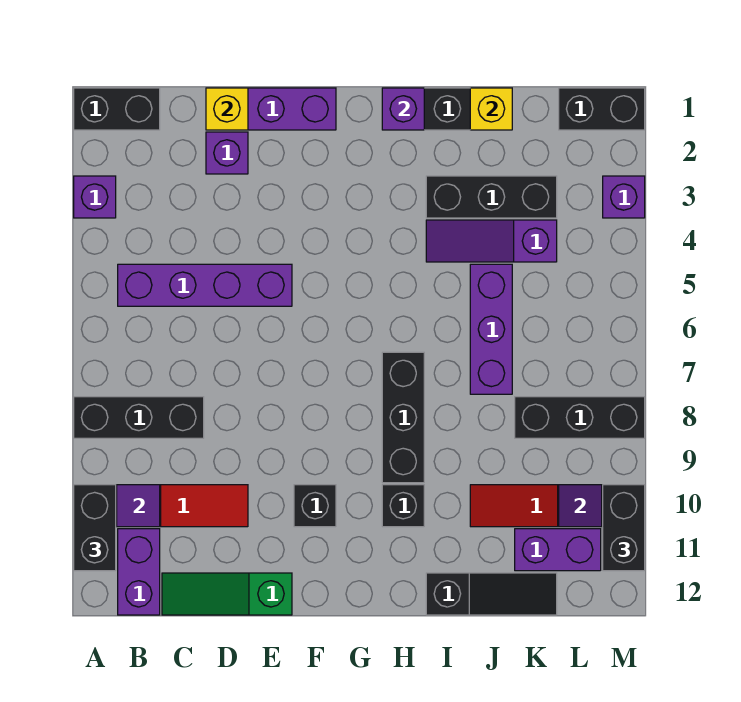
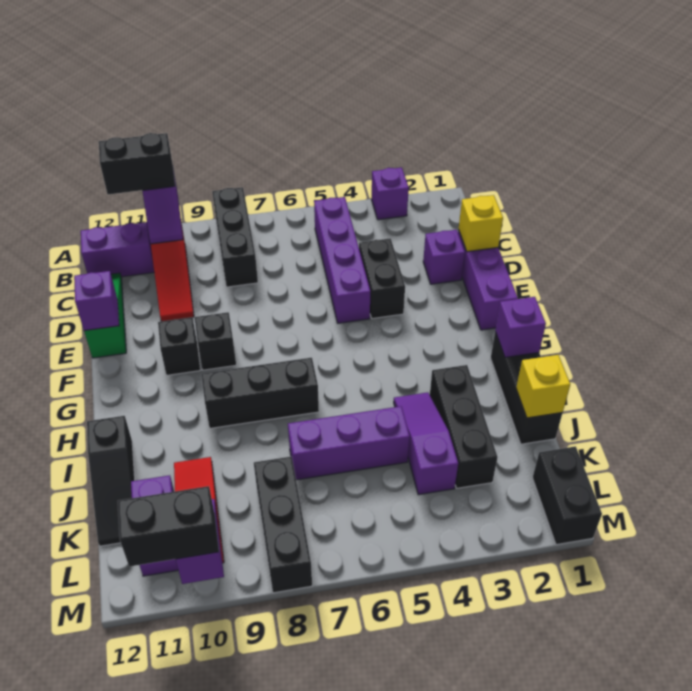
black brick A1:B1 level 1 -> black brick D4:E4 level 1
black brick H10 level 1 -> black brick F9 level 1
purple brick M3 level 1 -> purple brick E12 level 2

